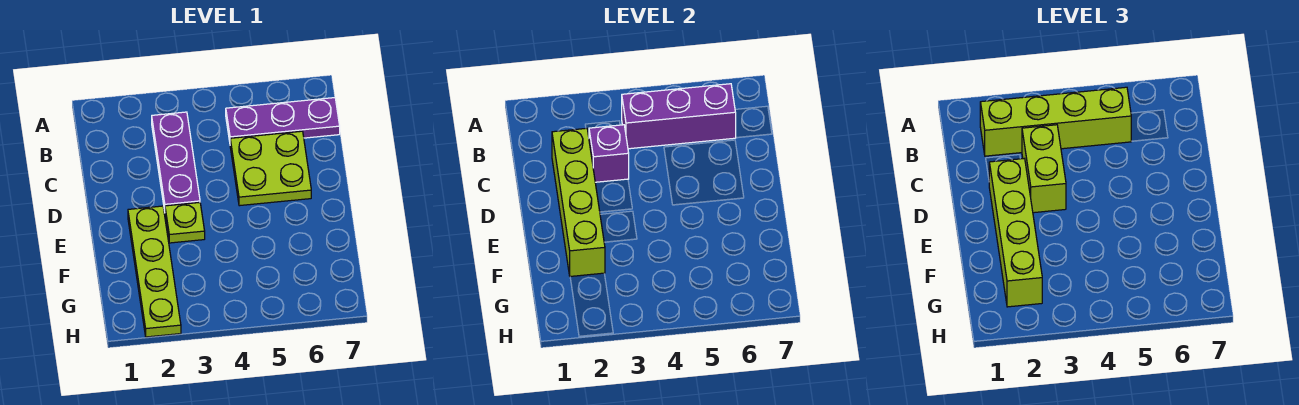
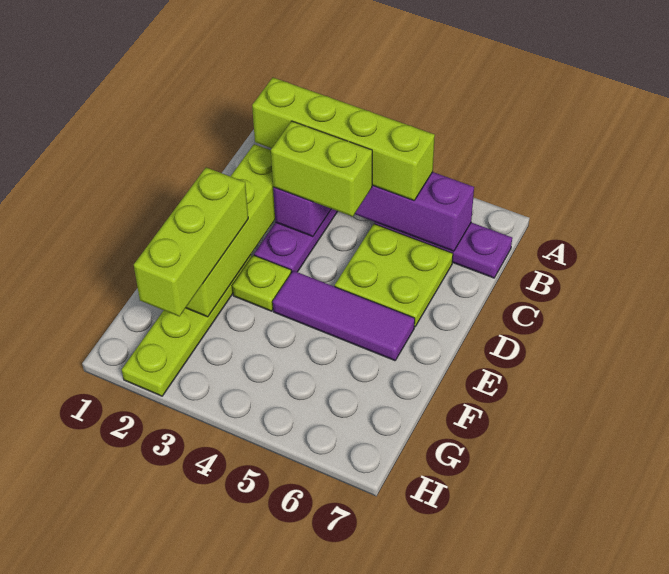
lime brick C3:D3 level 3 -> lime brick C3:C4 level 3
lime brick D2:G2 level 3 -> lime brick E2:G2 level 3
none -> purple tile E4:E6 level 1

